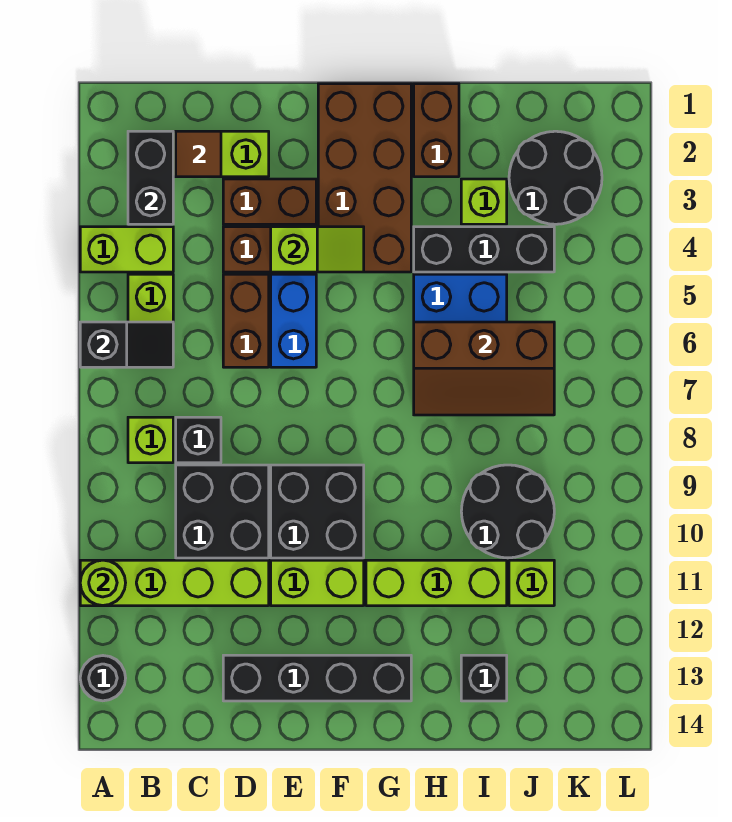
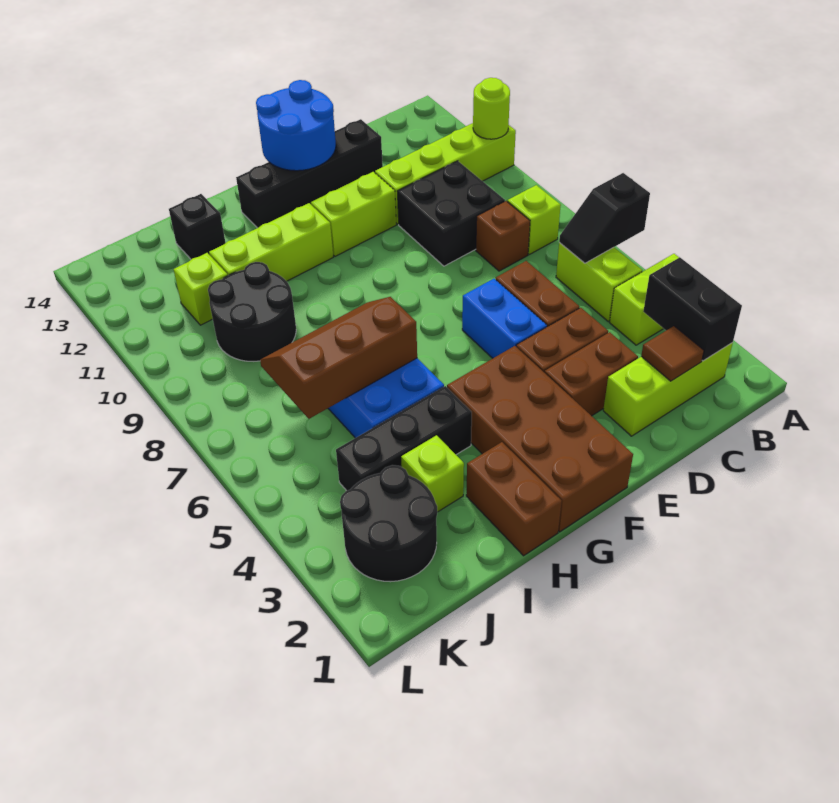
black round brick A13 level 1 -> none
black brick C8 level 1 -> brown brick C8 level 1
lime slope E4:F4 level 2 top E -> none
black brick E9:F10 level 1 -> none
none -> blue round brick E13:F14 level 2

